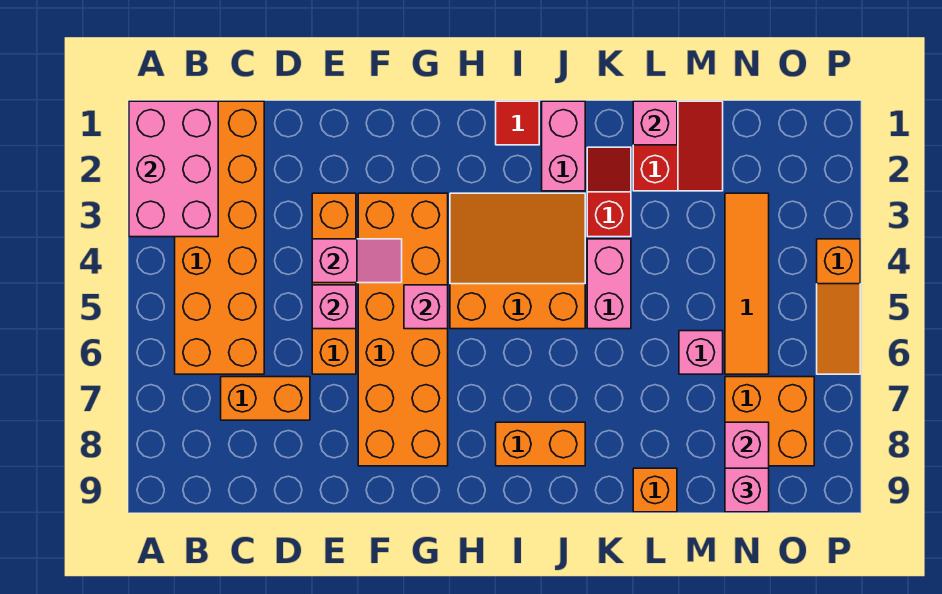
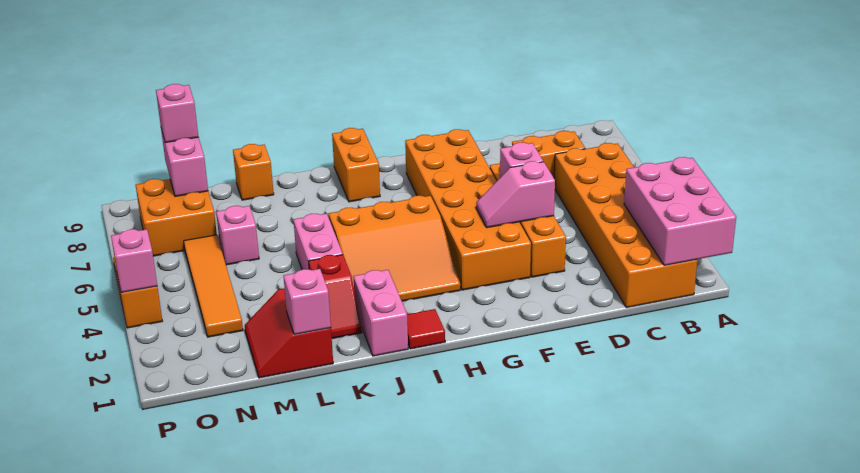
pink brick G5 level 2 -> pink brick P4 level 2
orange brick I8:J8 level 1 -> orange brick I8:I9 level 1

